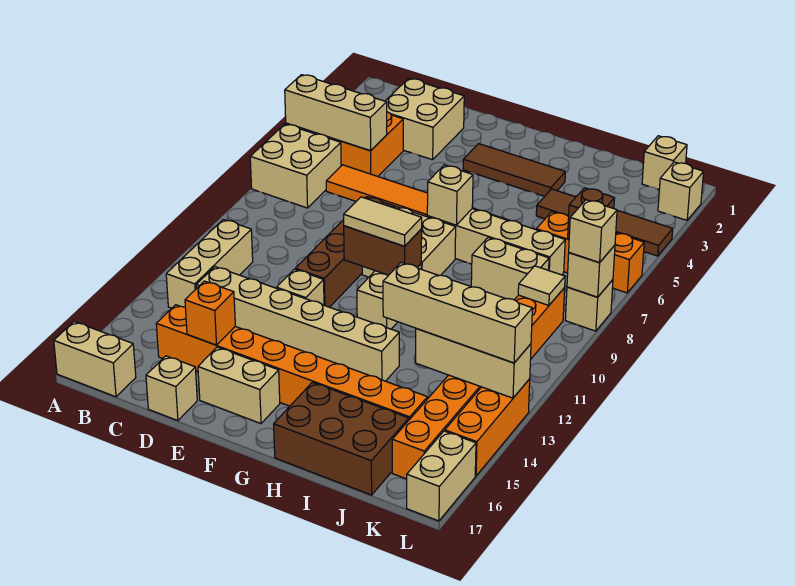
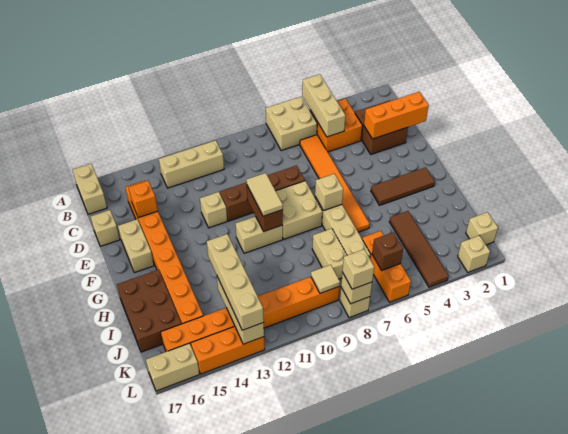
tan brick C2:D3 level 1 -> brown brick C2:D3 level 1
tan brick C13:H13 level 1 -> none
none -> orange brick D1:D3 level 2
brown tile F3:H3 level 1 -> brown tile G2:G4 level 1

